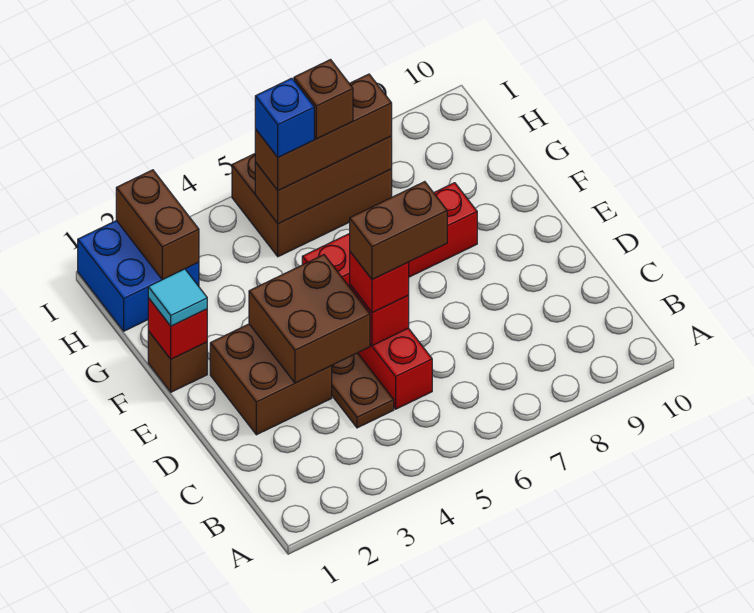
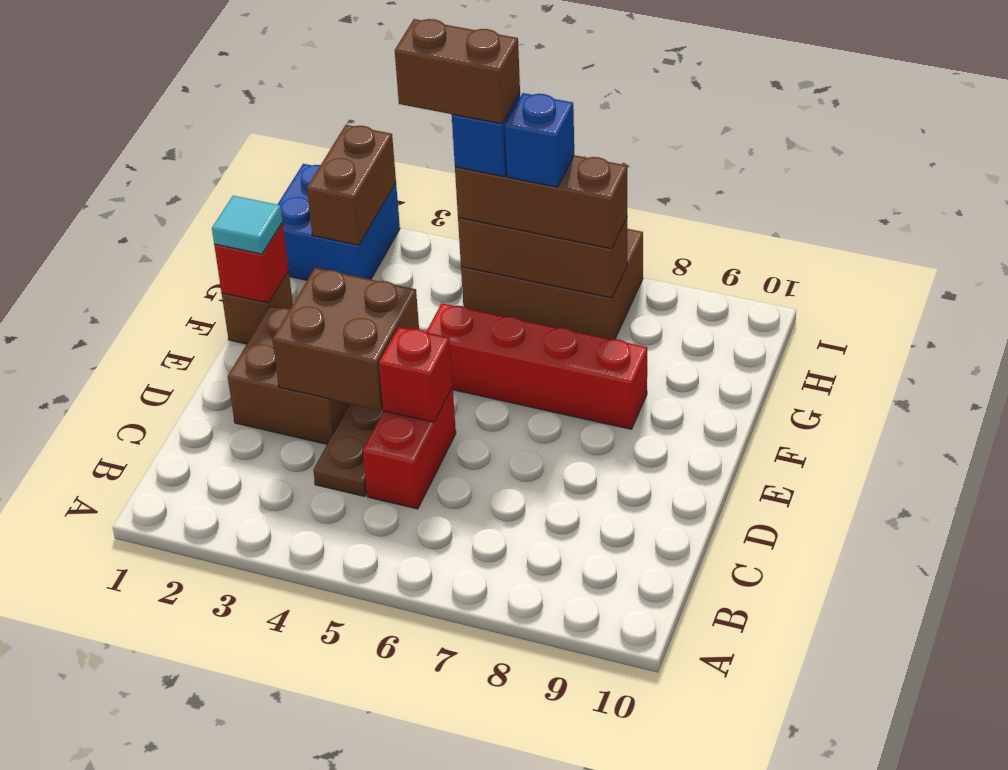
red brick D5 level 3 -> none
brown brick D5:D6 level 4 -> brown brick H4:H5 level 5
brown brick H6 level 4 -> blue brick H6 level 4

